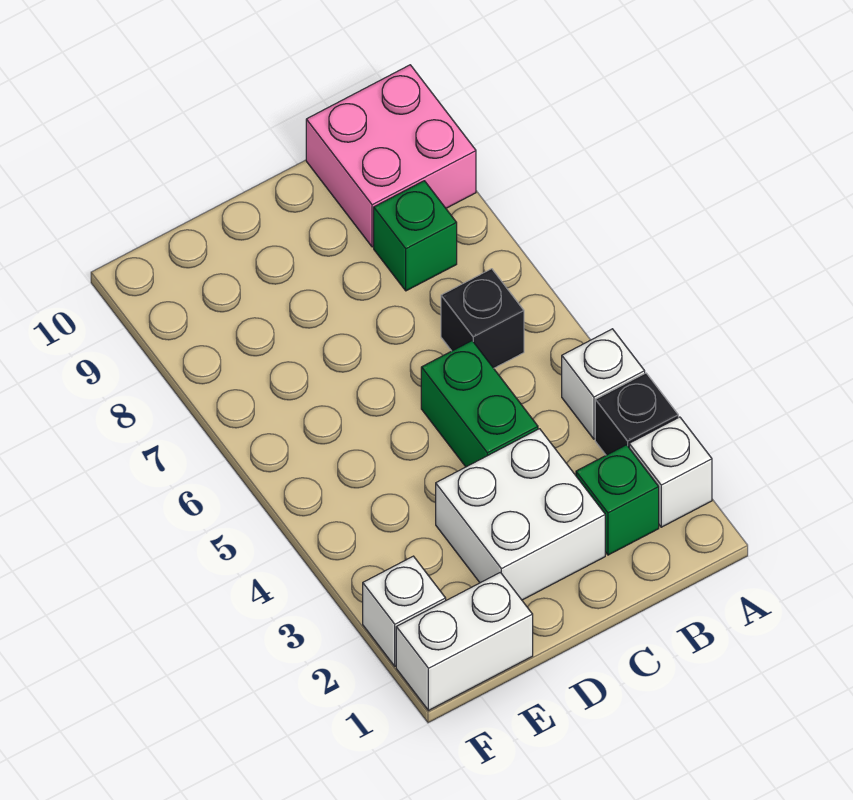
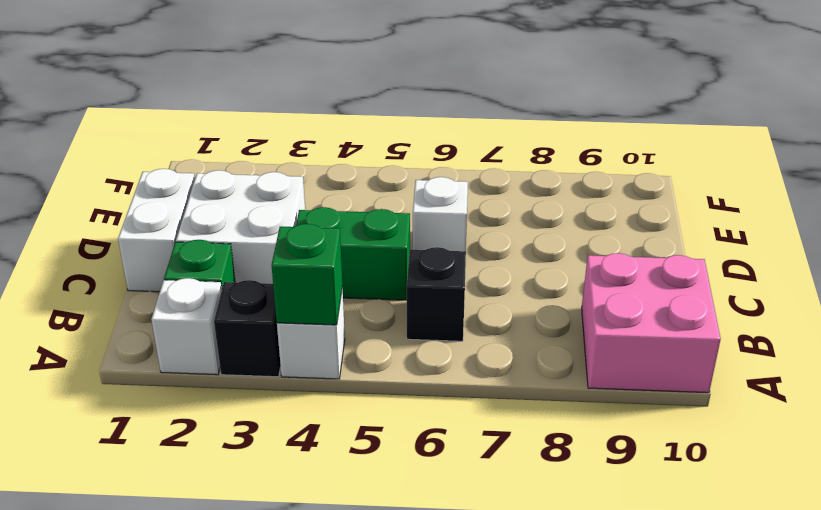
green brick B8 level 1 -> green brick A4 level 2
white brick E1:F1 level 1 -> white brick C1:D1 level 1
white brick F2 level 1 -> white brick D6 level 1

